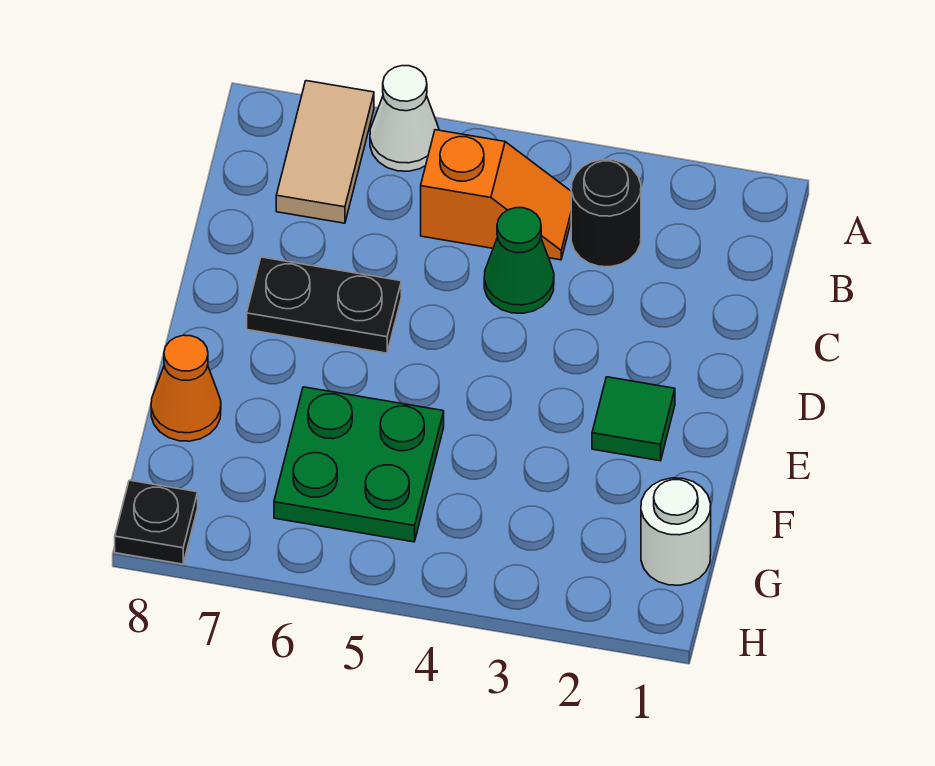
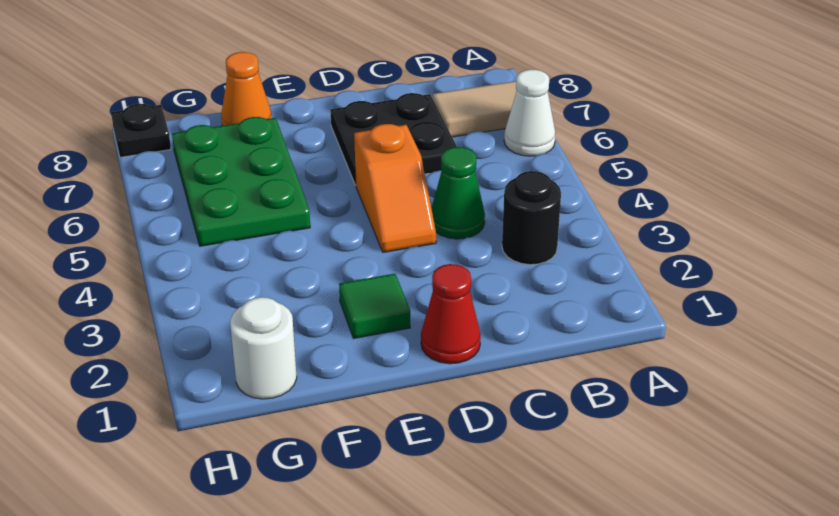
orange slope B4:B5 level 1 top 5 -> orange slope D4:D5 level 1 top 5
none -> red cone D1 level 1
black plate D6:D7 level 1 -> black plate C6:D7 level 1
green plate F5:G6 level 1 -> green plate F5:G7 level 1

